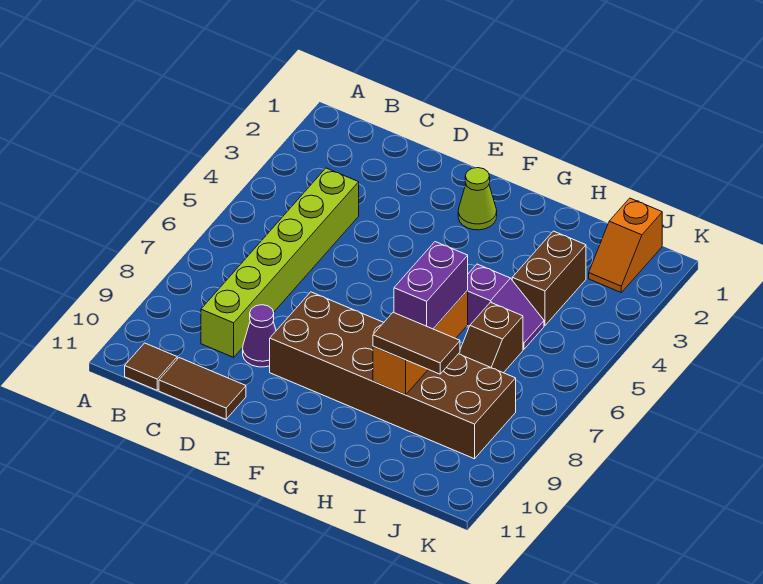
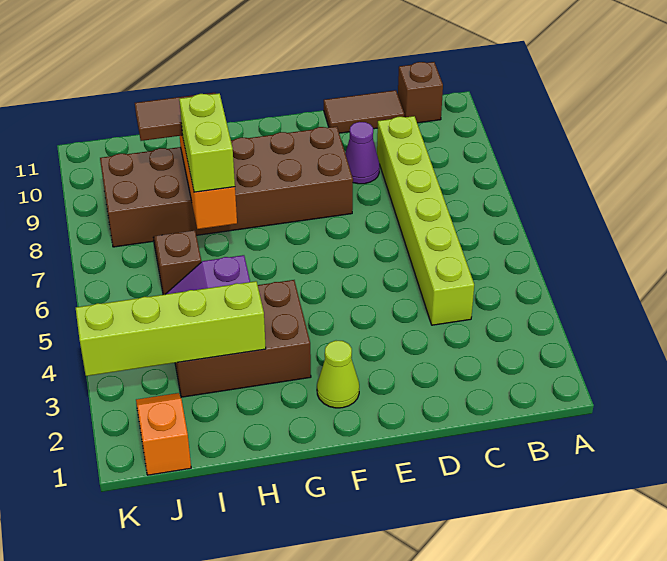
brown tile B11 level 1 -> brown brick B11 level 1
none -> lime brick H3:K3 level 2
purple brick H7:H8 level 3 -> lime brick H7:H8 level 3
brown brick I3:I4 level 1 -> brown brick G3:I4 level 1

